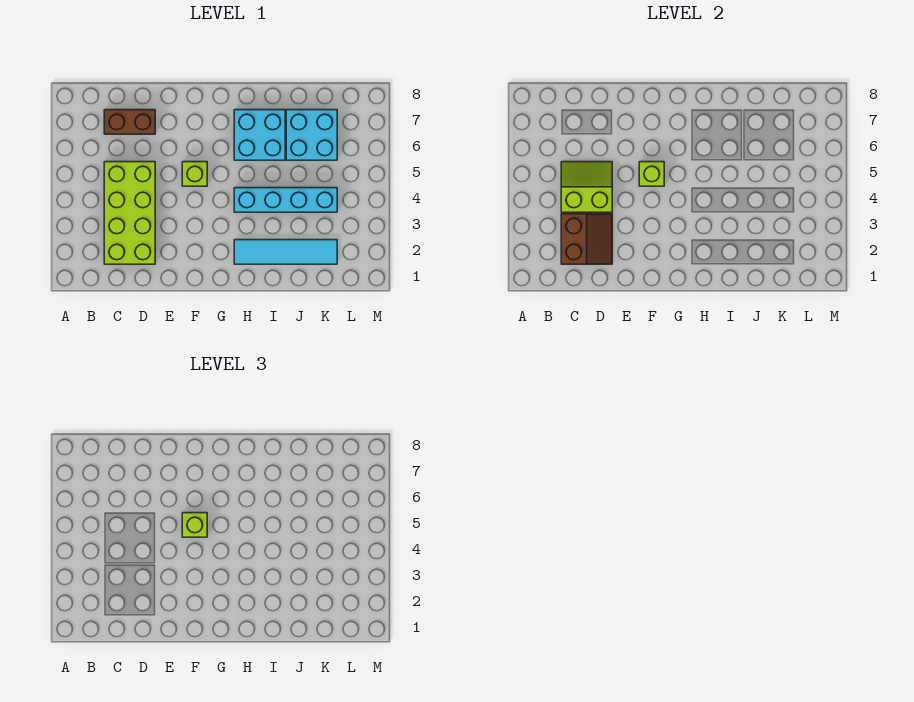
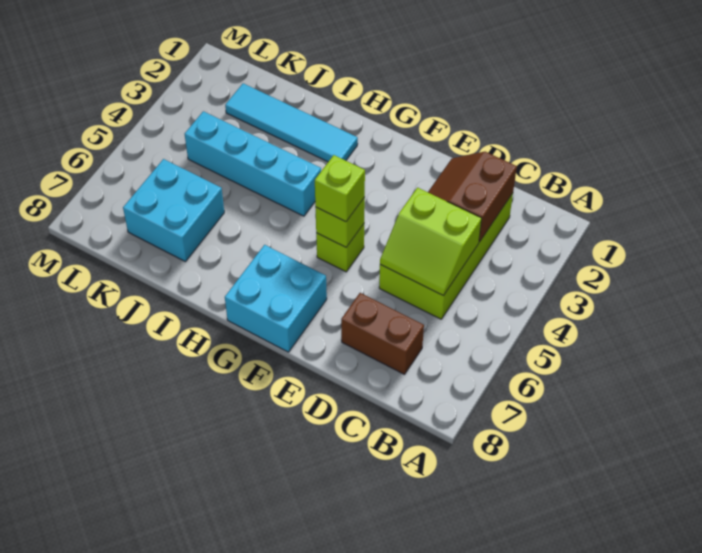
cyan brick H6:I7 level 1 -> cyan brick F7:G8 level 1

